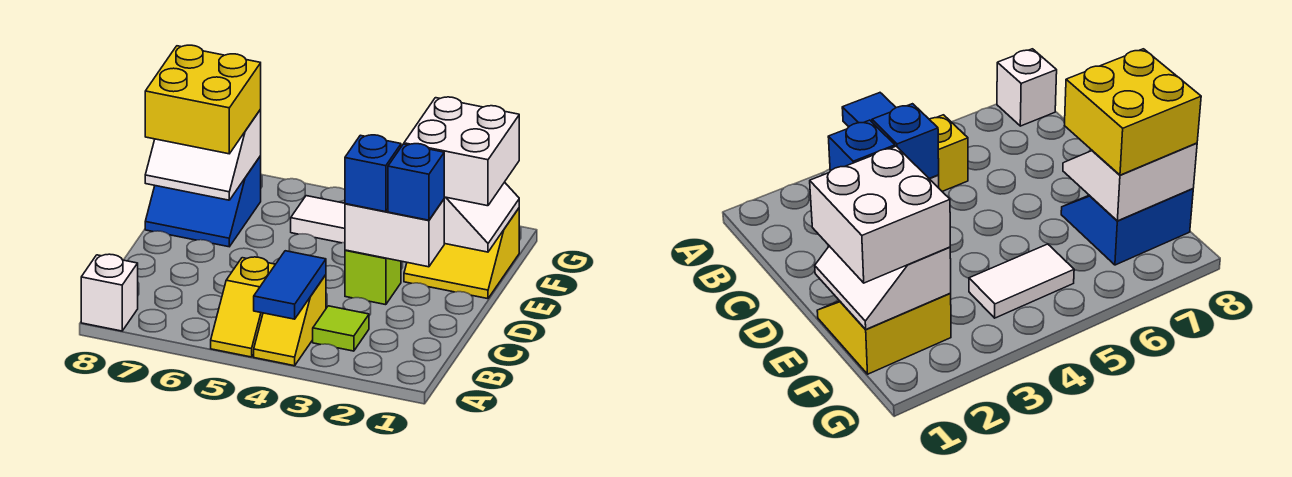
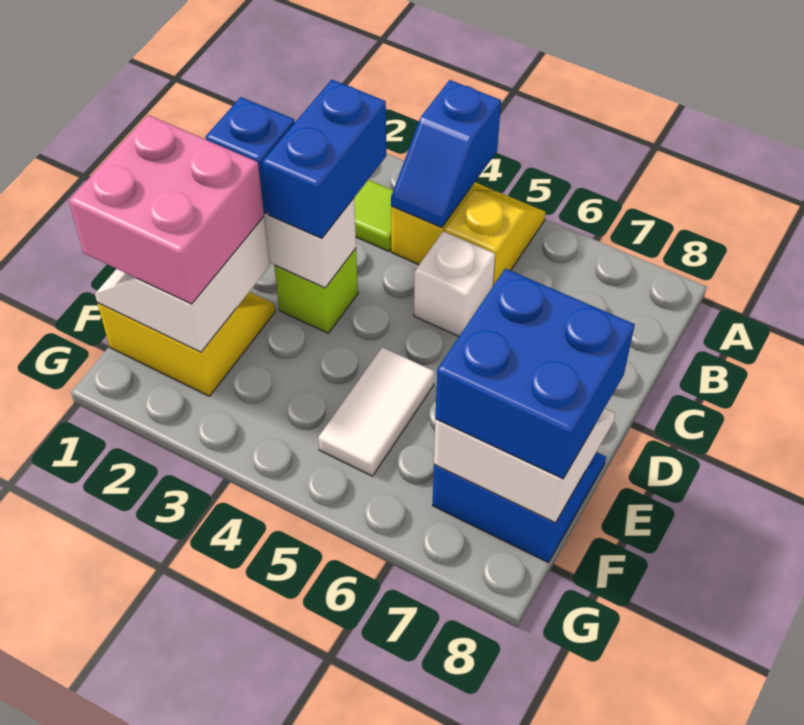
blue tile A4:B4 level 2 -> blue slope A4:B4 level 2 top A
white brick A8 level 1 -> white brick C5 level 1
blue brick D3 level 3 -> blue brick C3:D3 level 3
white brick E1:F2 level 3 -> pink brick E1:F2 level 3
yellow brick E7:F8 level 3 -> blue brick E7:F8 level 3
white tile F4:F5 level 1 -> white tile E5:F5 level 1

